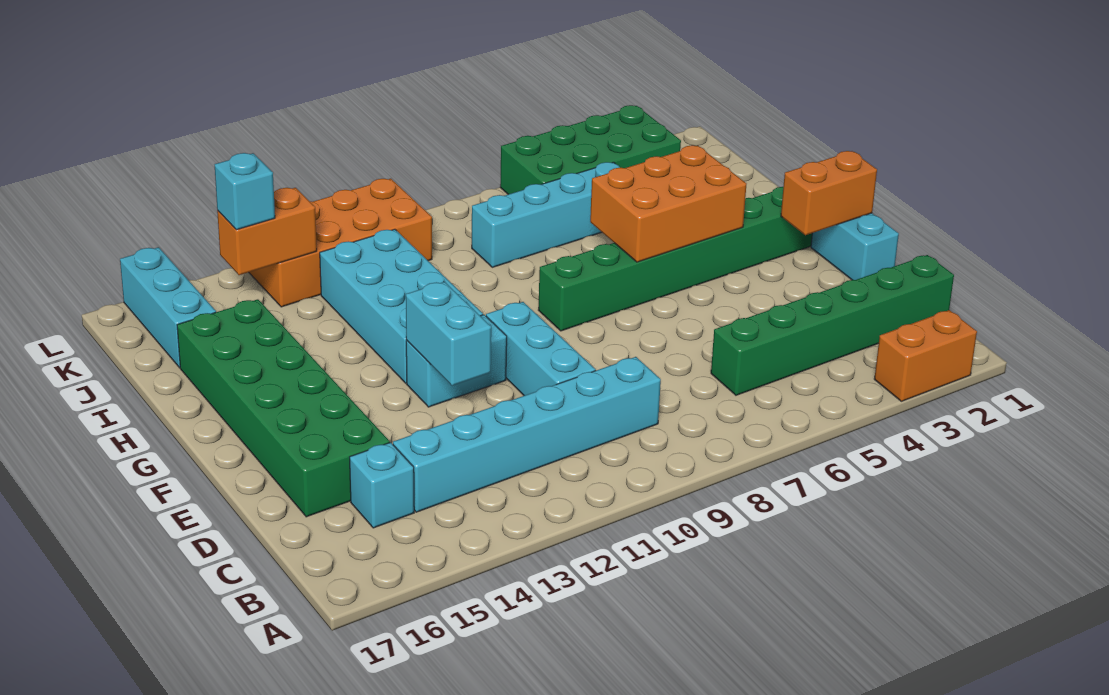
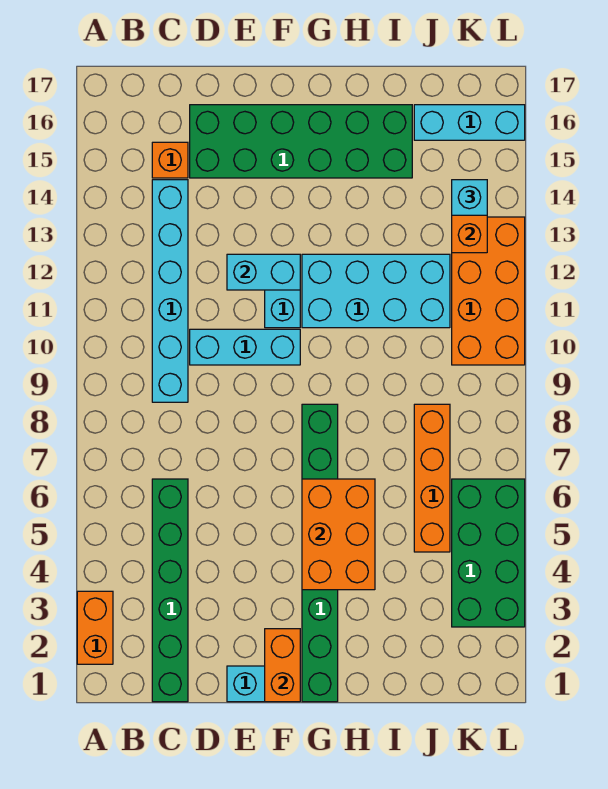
cyan brick C15 level 1 -> orange brick C15 level 1
cyan brick J5:J8 level 1 -> orange brick J5:J8 level 1

